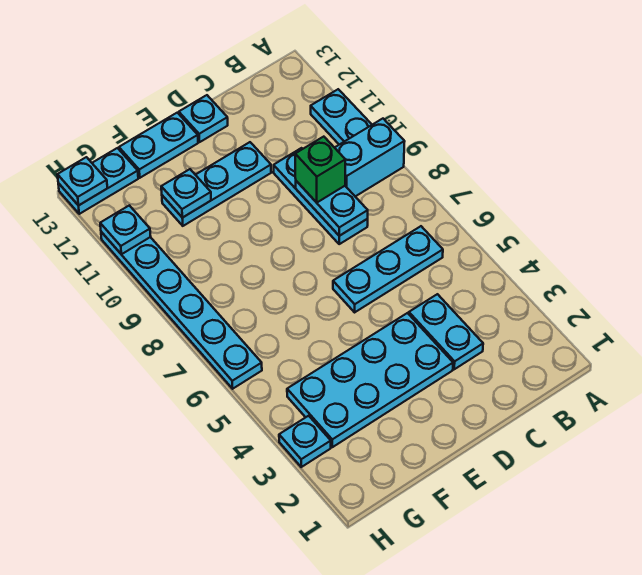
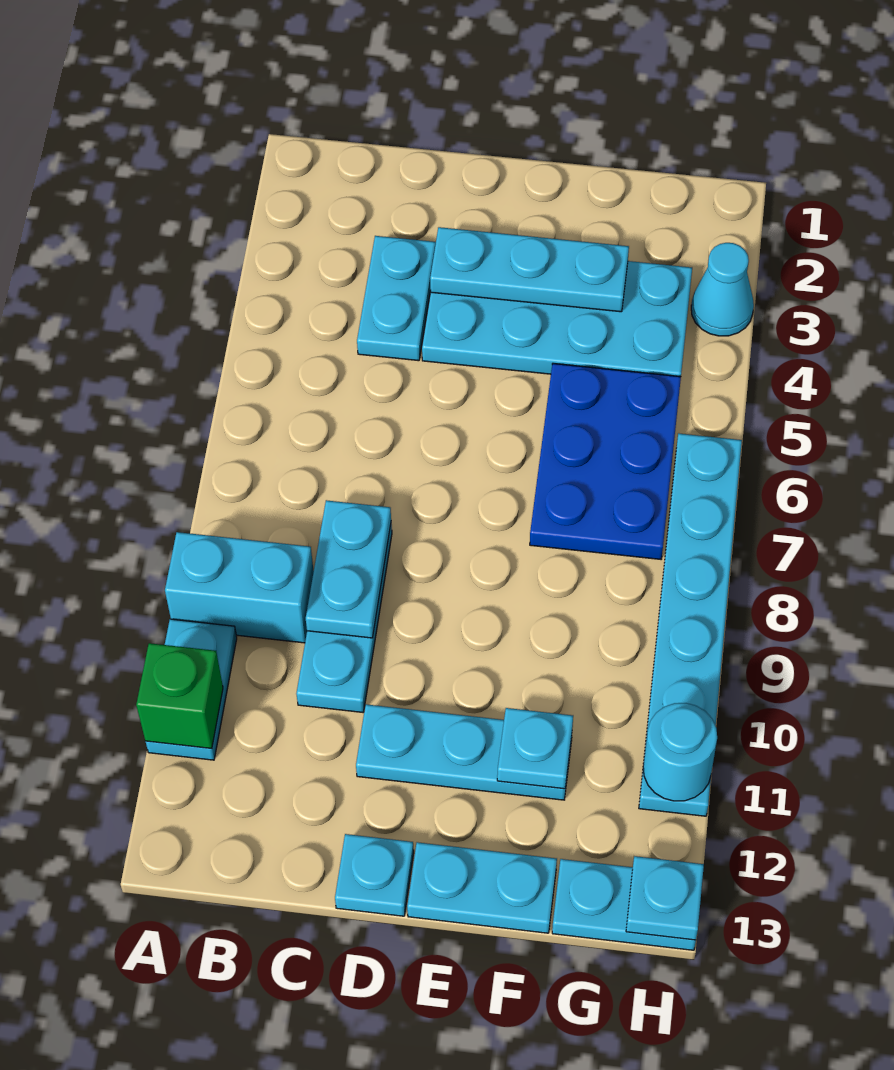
cyan plate B6:D6 level 1 -> cyan plate D3:F3 level 2
green brick C9 level 3 -> green brick A11 level 2
none -> blue plate F5:G7 level 1
cyan plate H3 level 1 -> cyan cone H3 level 1
cyan plate H11 level 2 -> cyan round brick H11 level 2

